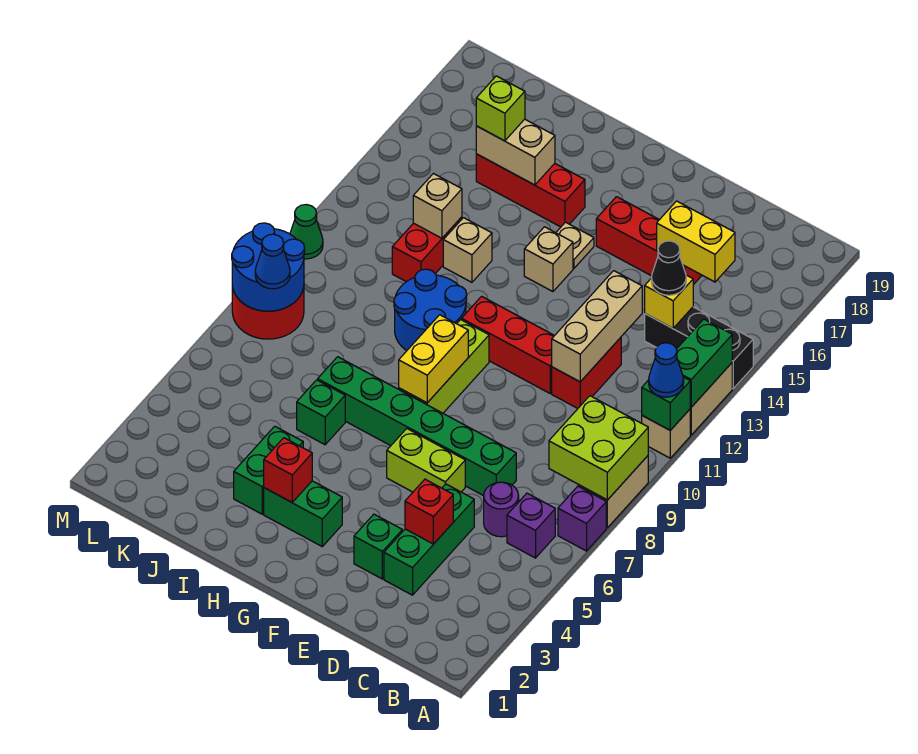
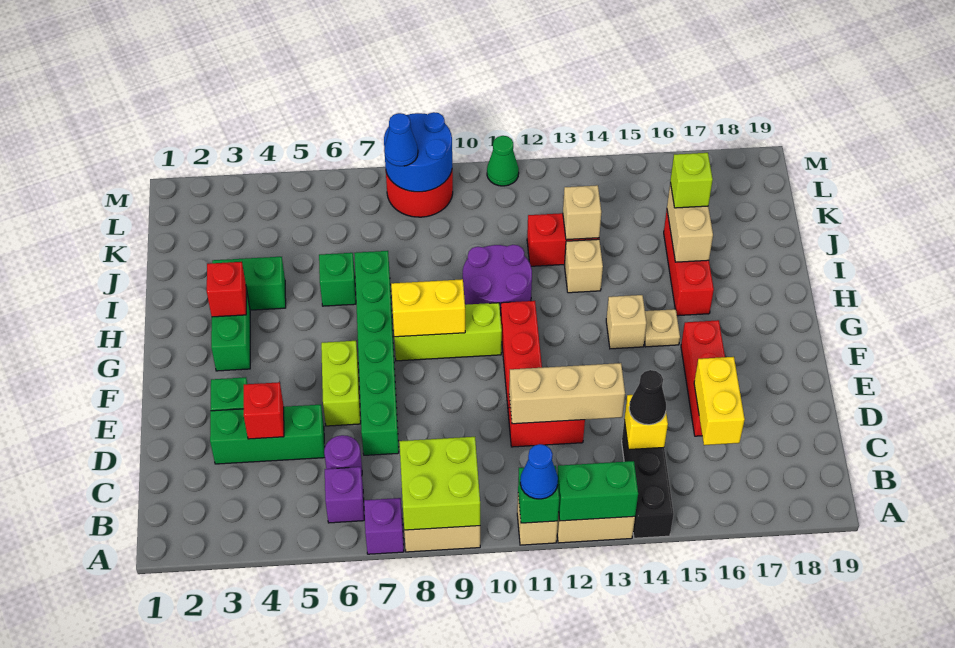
blue round brick H10:I11 level 1 -> purple round brick H10:I11 level 1

